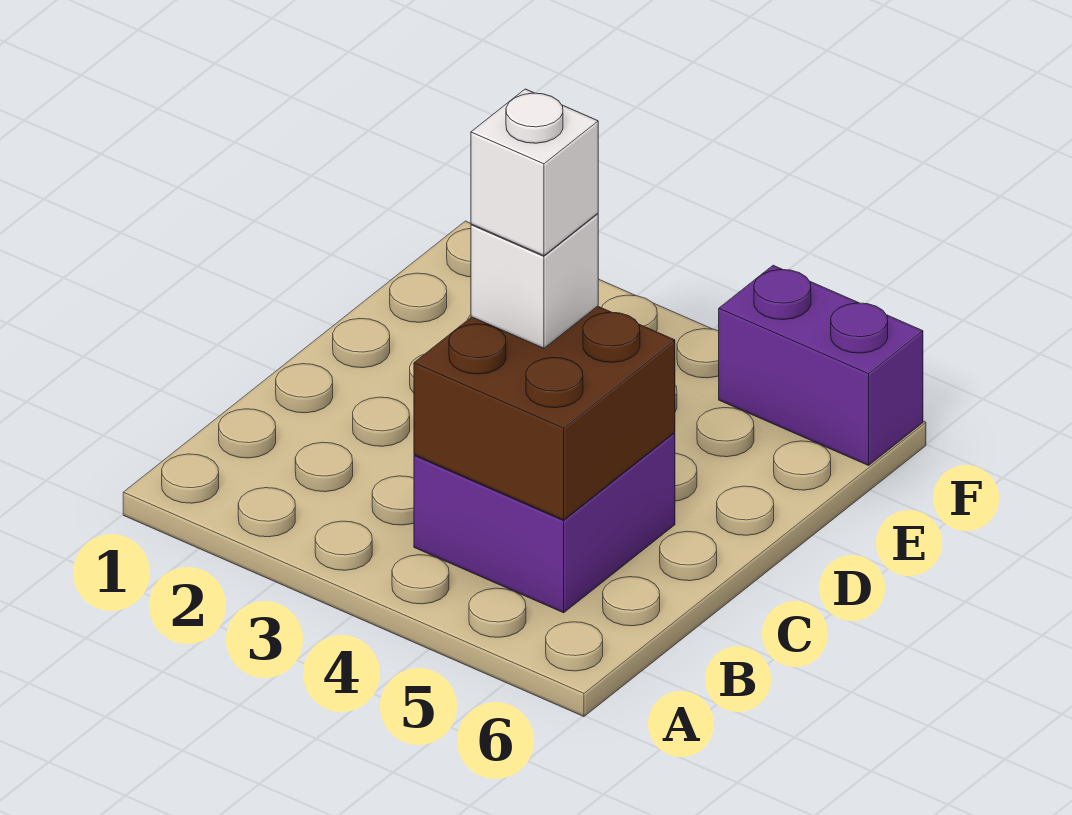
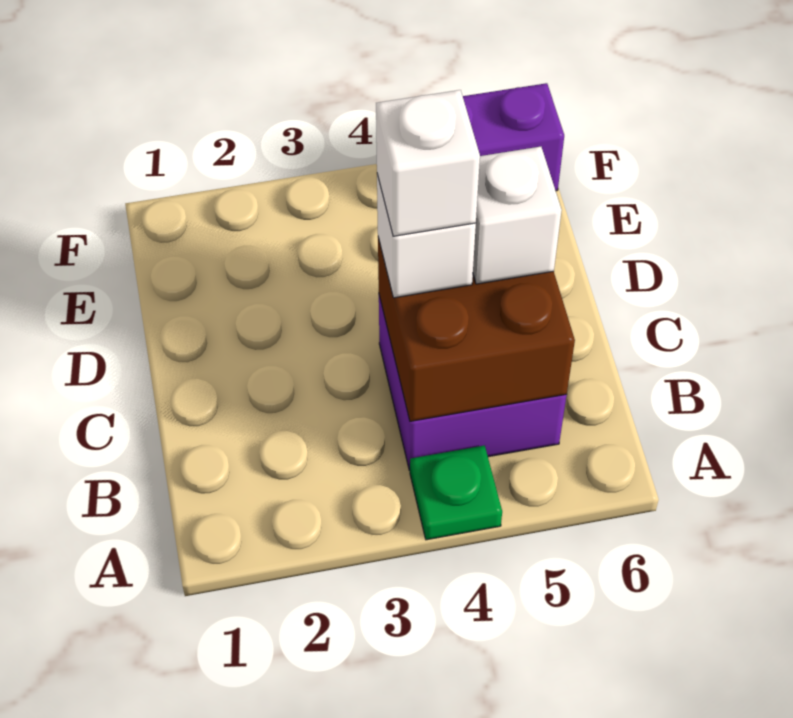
none -> green plate A4 level 1
none -> white brick C5 level 3

